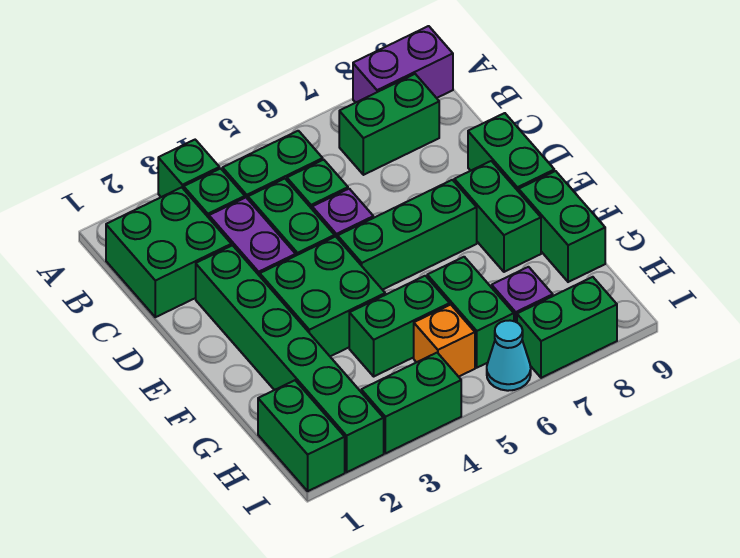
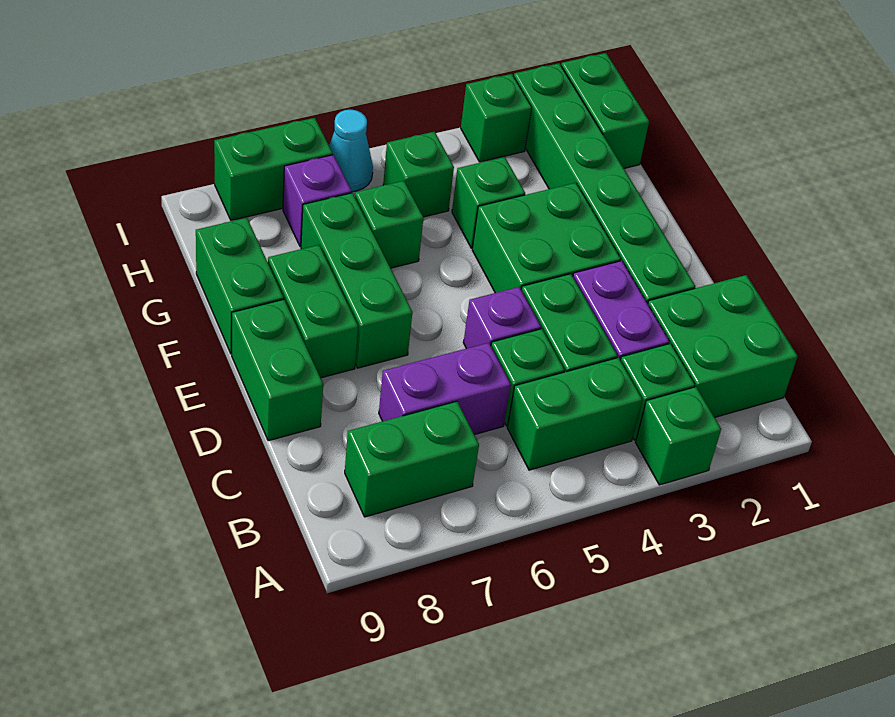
purple brick A8:A9 level 1 -> purple brick C6:C7 level 1
green brick E5:E7 level 1 -> green brick E7:G7 level 1
green brick G4:G5 level 1 -> green brick G4 level 1
green brick G6:H6 level 1 -> green brick G6 level 1
orange brick H5 level 1 -> green brick H5 level 1
green brick I3:I4 level 1 -> green brick I3 level 1

